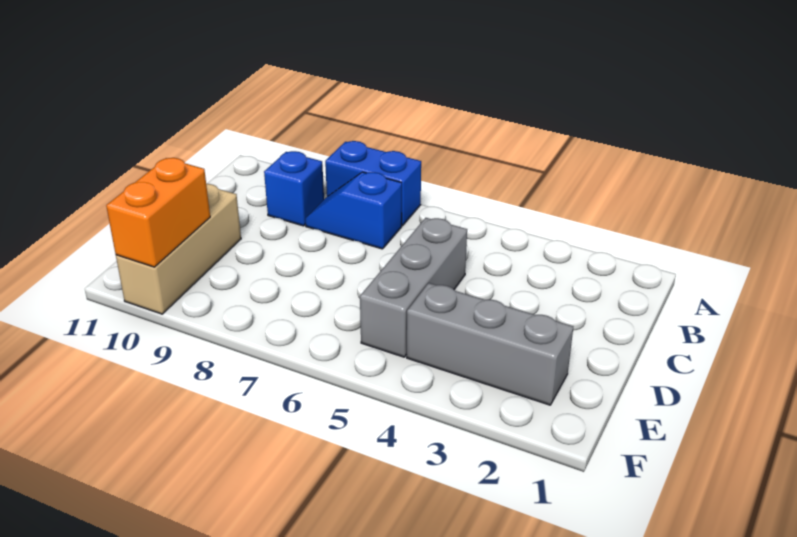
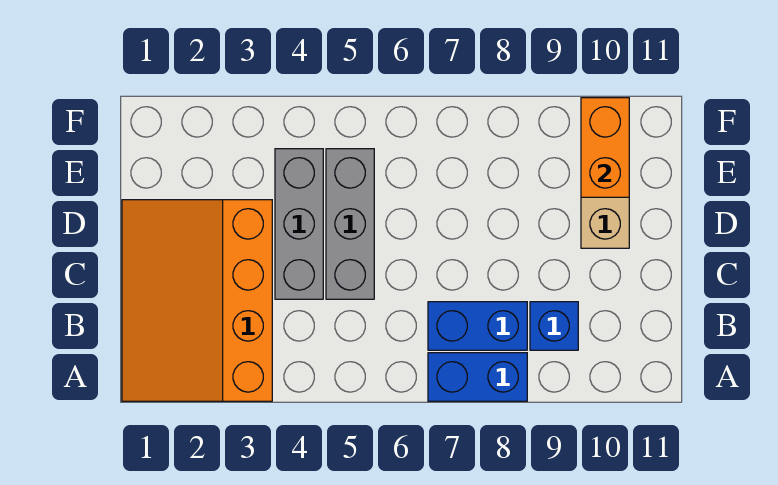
none -> orange slope A1:D3 level 1 top 3
blue slope B7:B8 level 1 top 7 -> blue brick B7:B8 level 1
grey brick E2:E4 level 1 -> grey brick C4:E4 level 1

